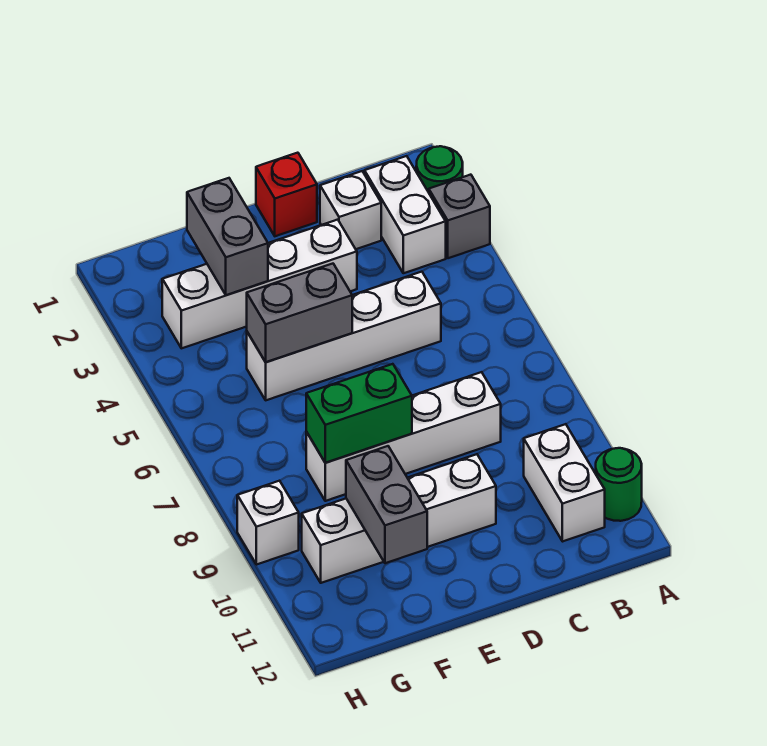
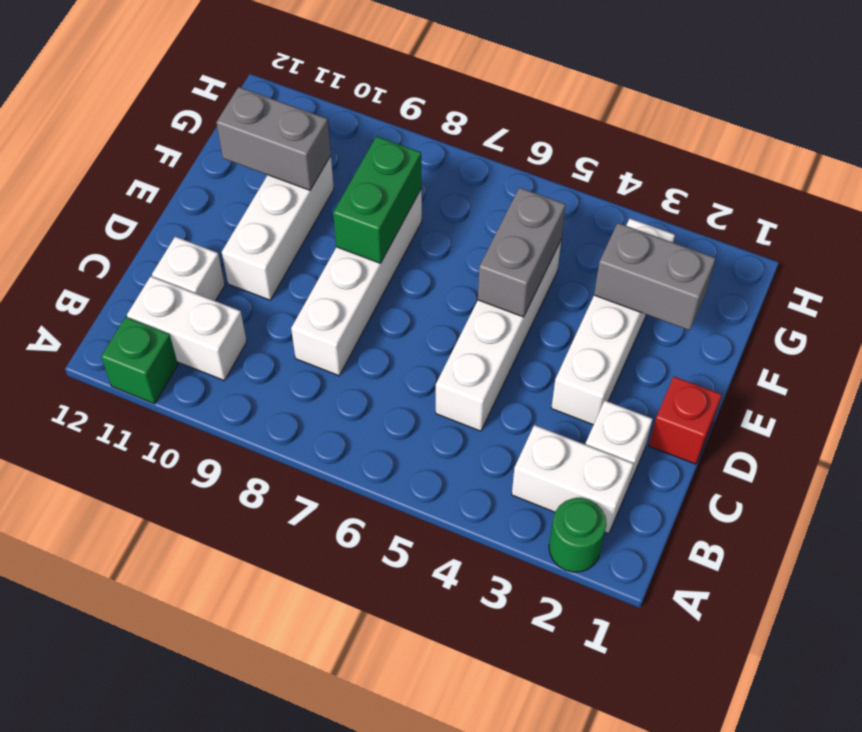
grey brick A3 level 1 -> none
green round brick A11 level 1 -> green brick A11 level 1
white brick D10:G10 level 1 -> white brick D10:F10 level 1
white brick H9 level 1 -> white brick C11 level 1

